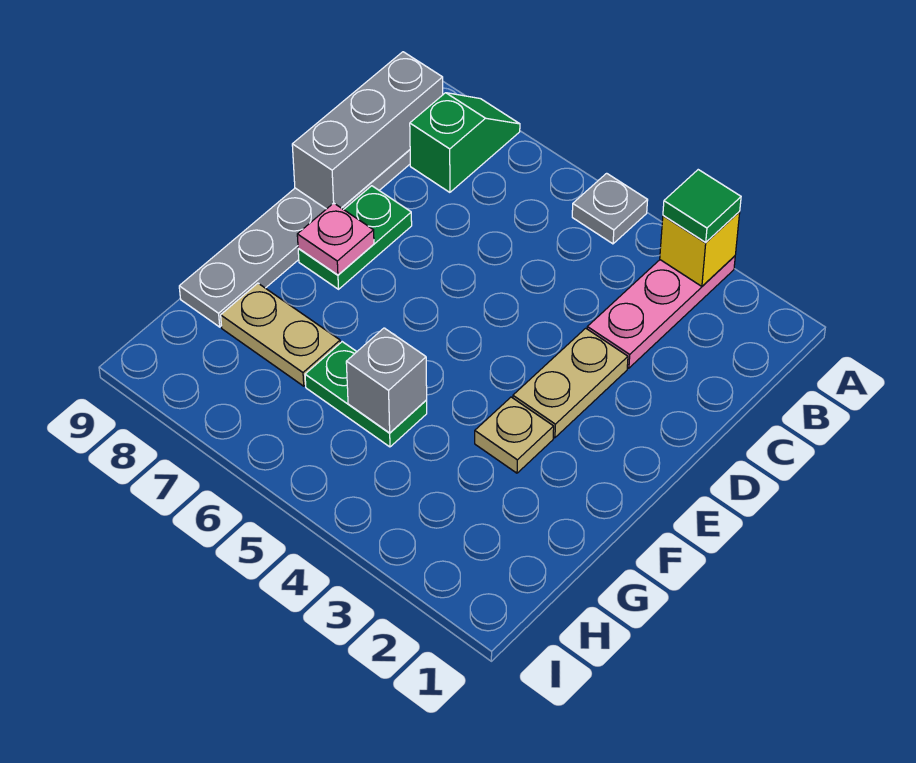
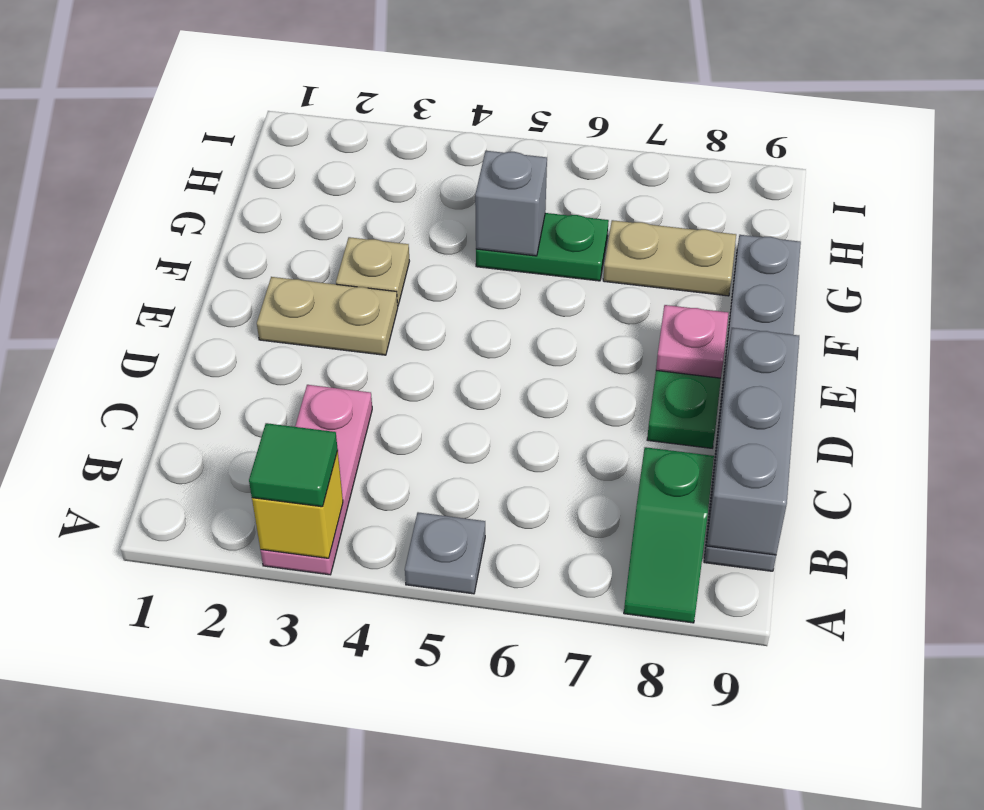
tan plate D3:E3 level 1 -> tan plate E2:E3 level 1

